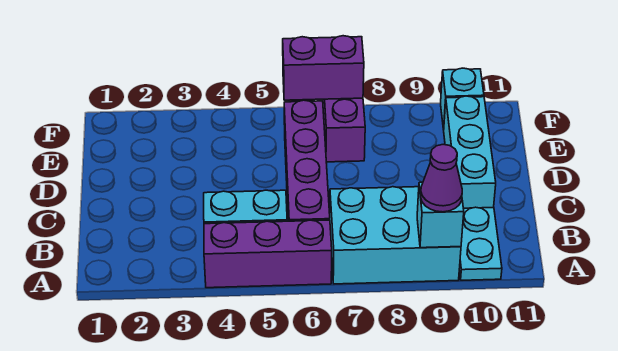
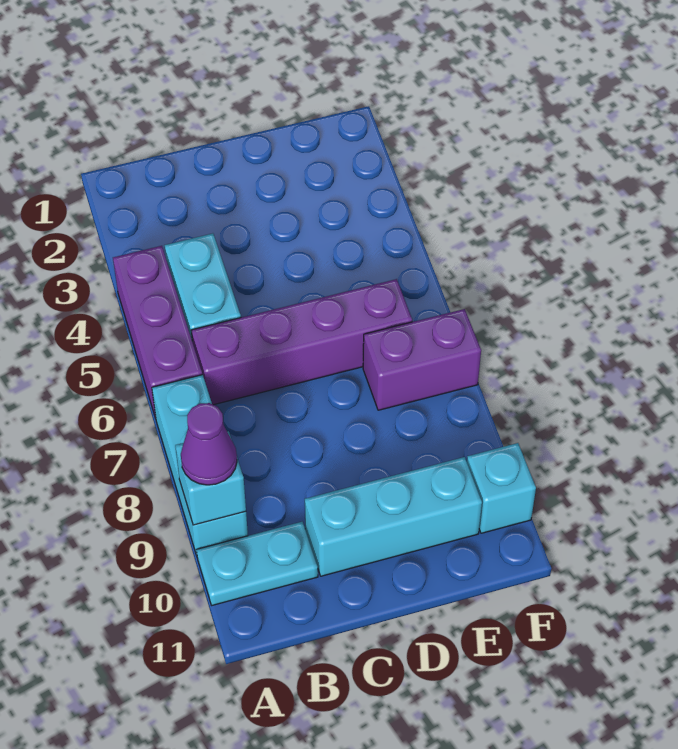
cyan brick A7:B9 level 1 -> cyan brick A7:A9 level 1
purple brick F6:F7 level 2 -> none

